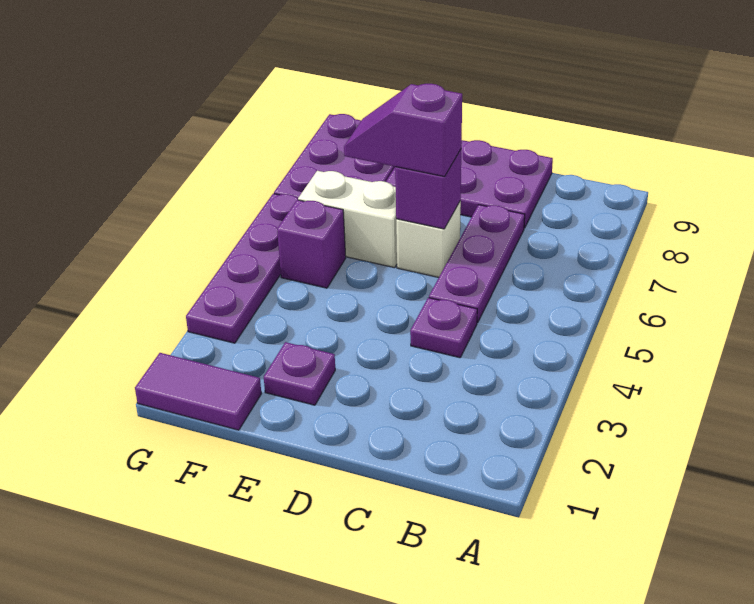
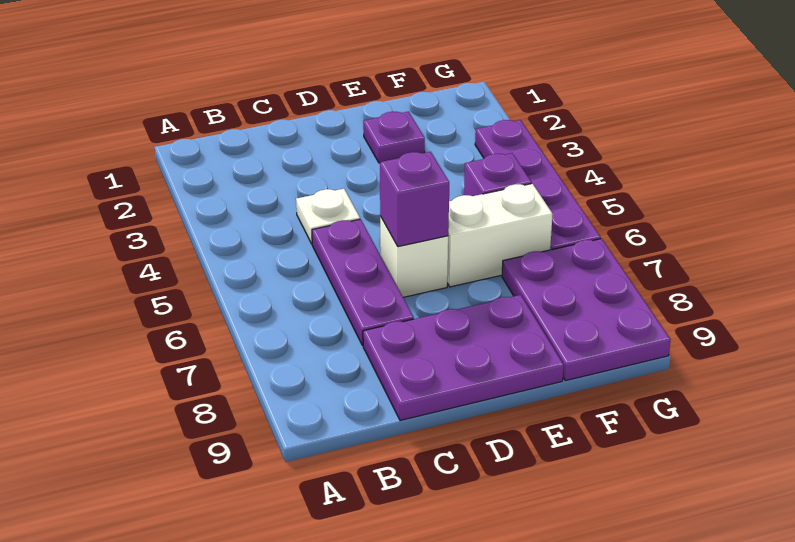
purple plate C4 level 1 -> white plate C4 level 1
purple slope D6:E6 level 3 top D -> none
purple tile F1:G1 level 1 -> none

